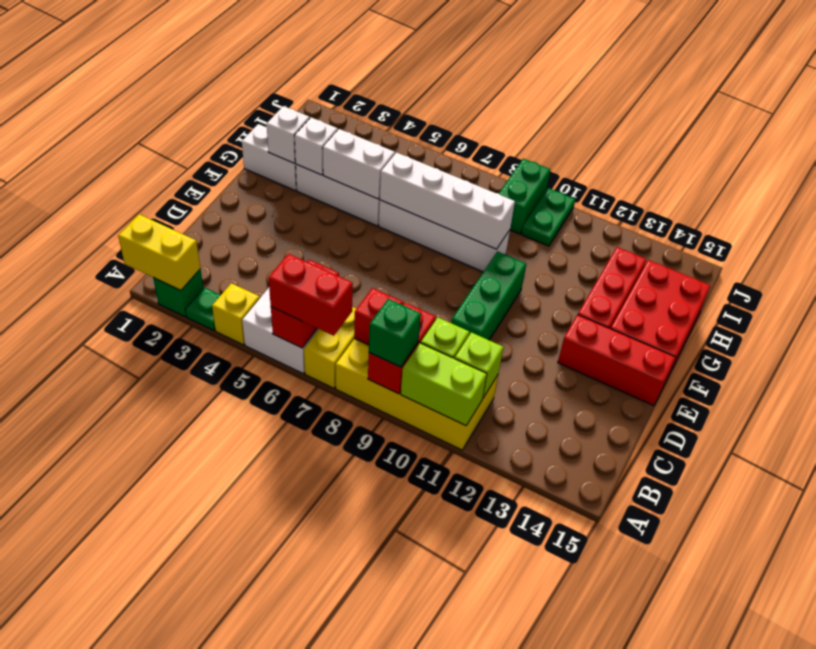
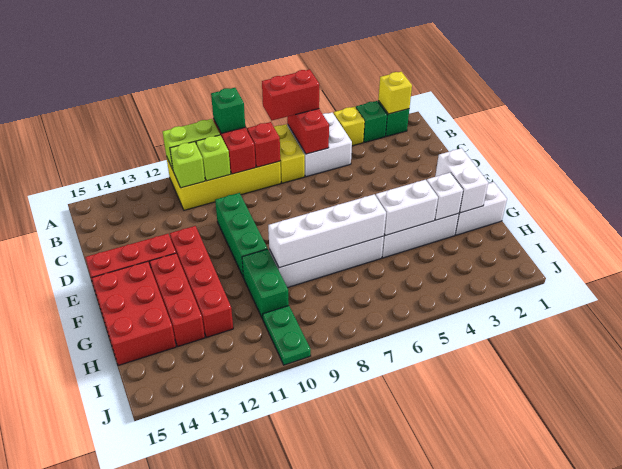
yellow brick A1:A2 level 2 -> yellow brick A2 level 2
green plate A3 level 1 -> green brick A3 level 1
none -> red brick E12:H12 level 1
white brick G2 level 2 -> white brick F2:G2 level 2
green brick I9:J9 level 1 -> green brick G10:H10 level 1

